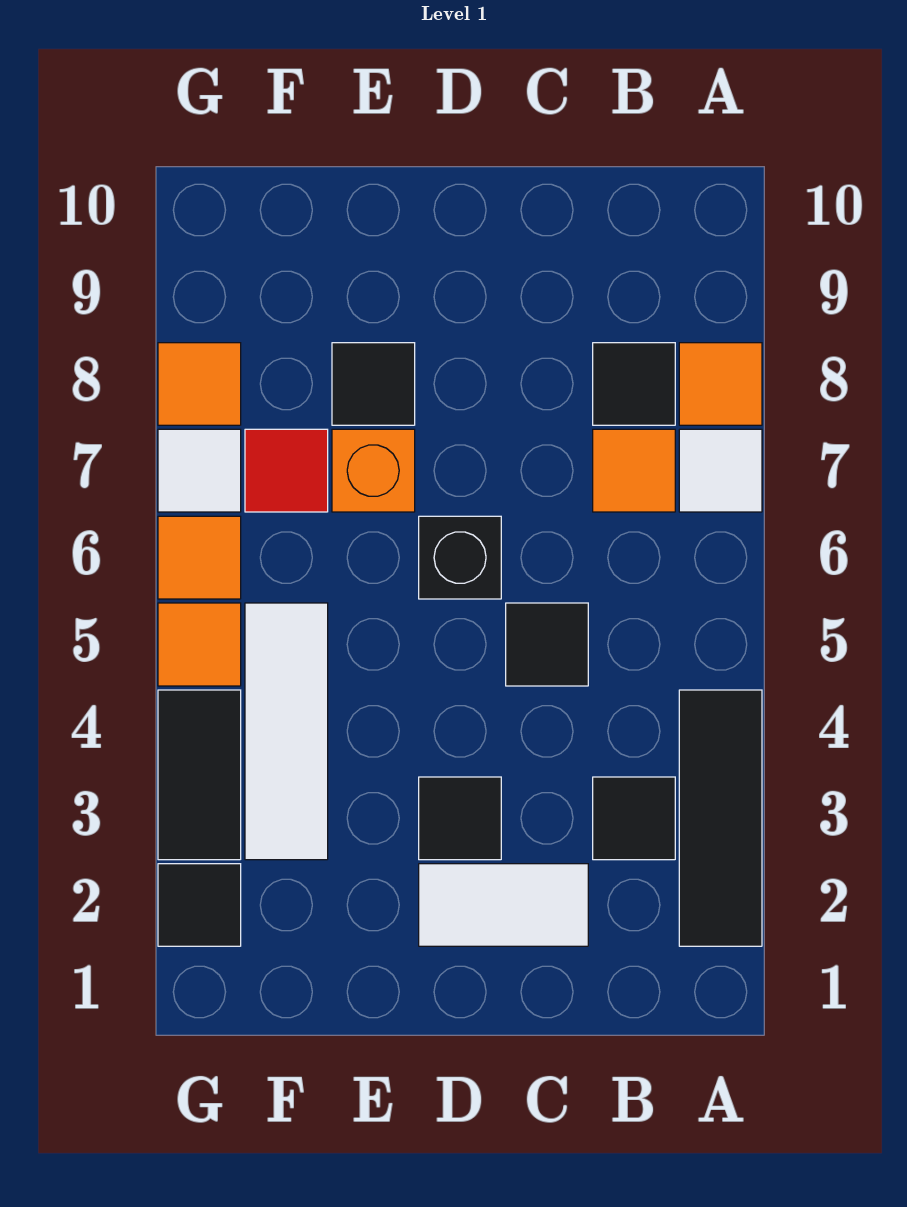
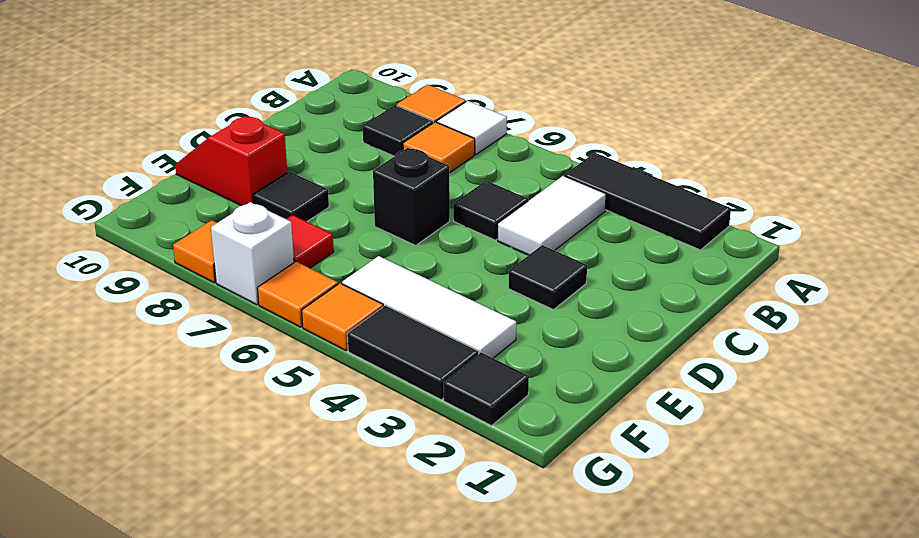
black tile B3 level 1 -> none
white tile C2:D2 level 1 -> white tile B4:C4 level 1
orange brick E7 level 1 -> none
none -> red slope E9:E10 level 1 top 9
white tile G7 level 1 -> white brick G7 level 1

